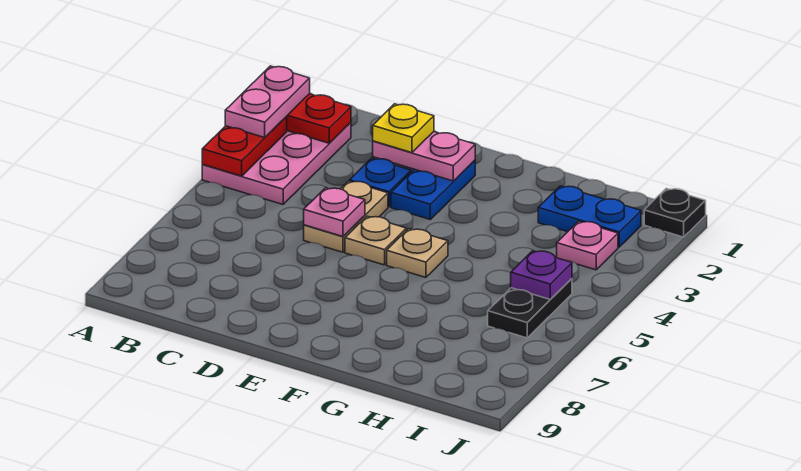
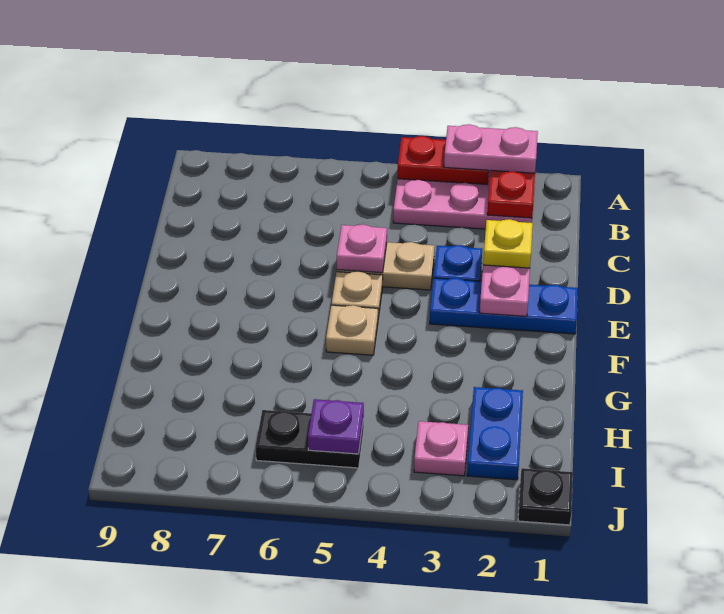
blue plate E2:E3 level 1 -> blue plate E1:E3 level 1

